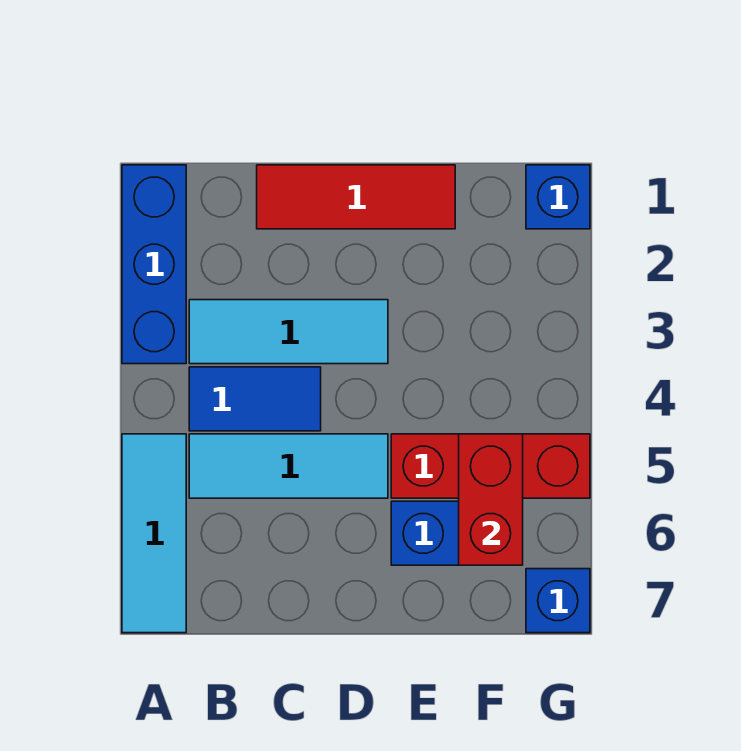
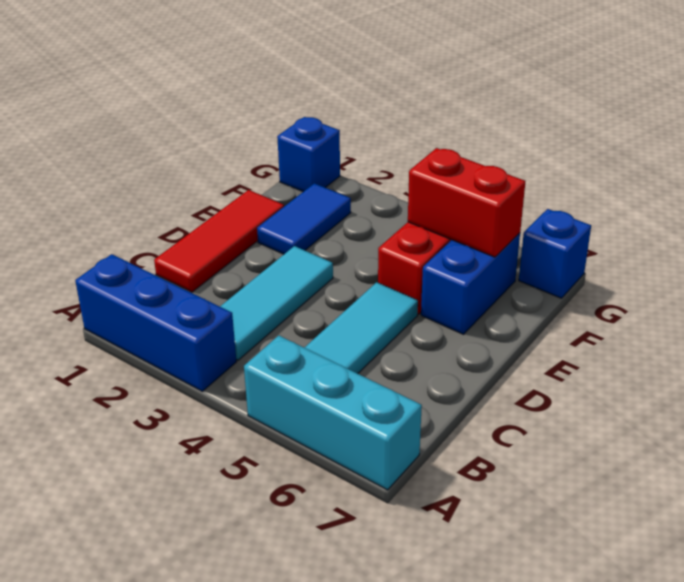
cyan tile A5:A7 level 1 -> cyan brick A5:A7 level 1
blue tile B4:C4 level 1 -> blue tile E2:F2 level 1

